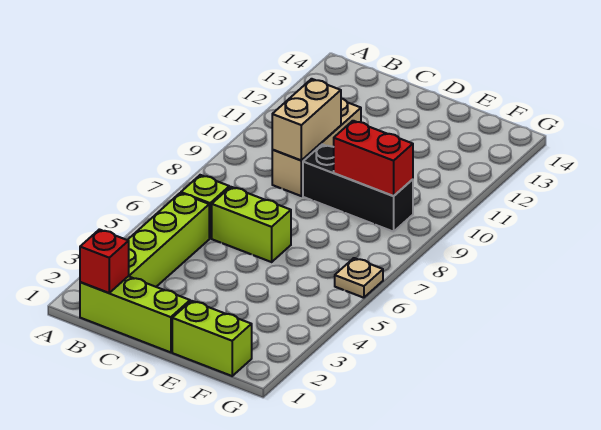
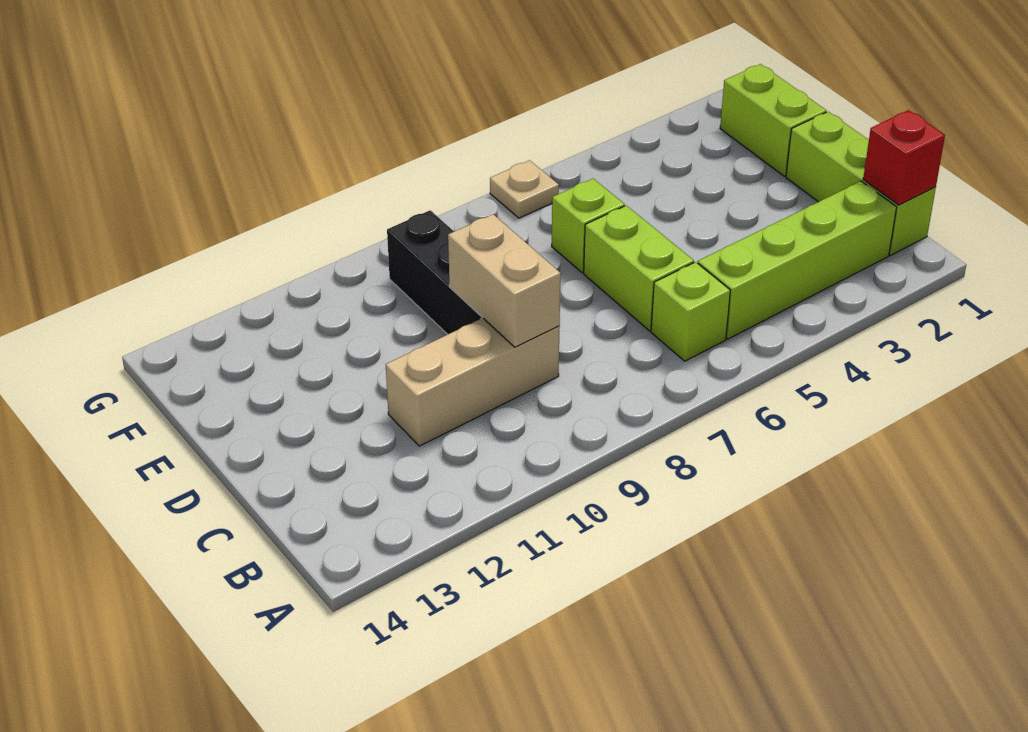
tan brick C9:C10 level 2 -> tan brick C9:D9 level 2
none -> lime brick E6 level 1
red brick E9:F9 level 2 -> none

